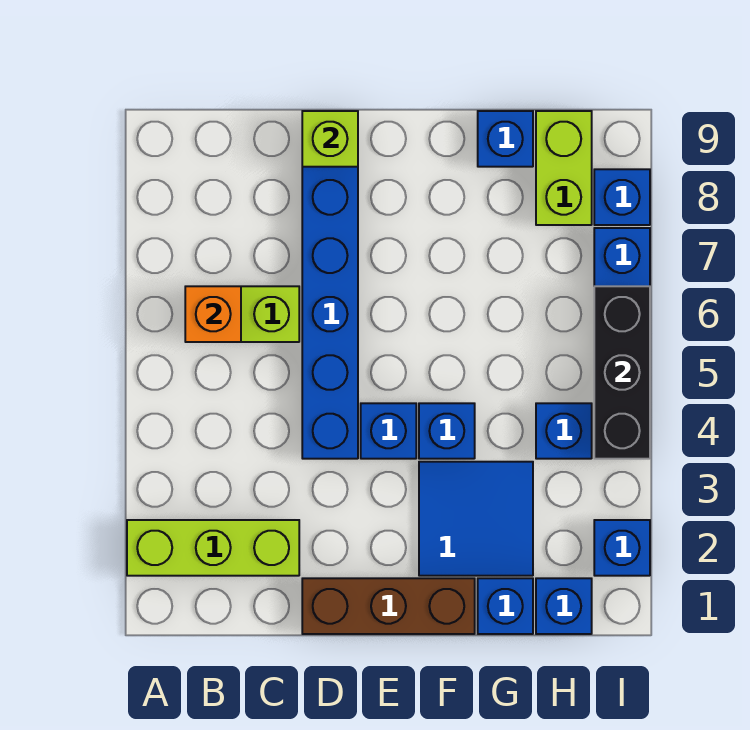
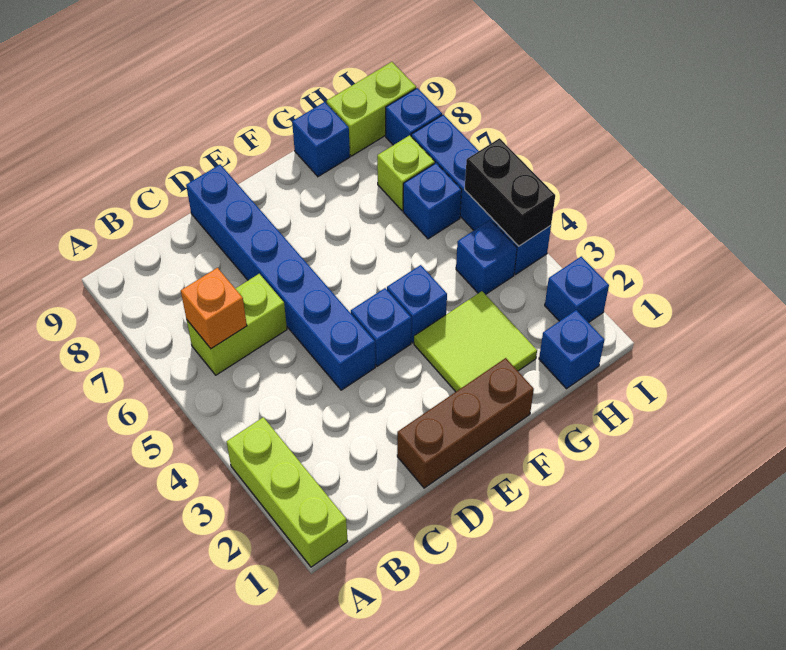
lime brick A2:C2 level 1 -> lime brick A1:A3 level 1
lime brick D9 level 2 -> lime brick H7 level 1
blue tile F2:G3 level 1 -> lime tile F2:G3 level 1
blue brick G1 level 1 -> blue brick H6 level 1
lime brick H8:H9 level 1 -> lime brick H9:I9 level 1
black brick I4:I6 level 2 -> black brick I4:I5 level 2

